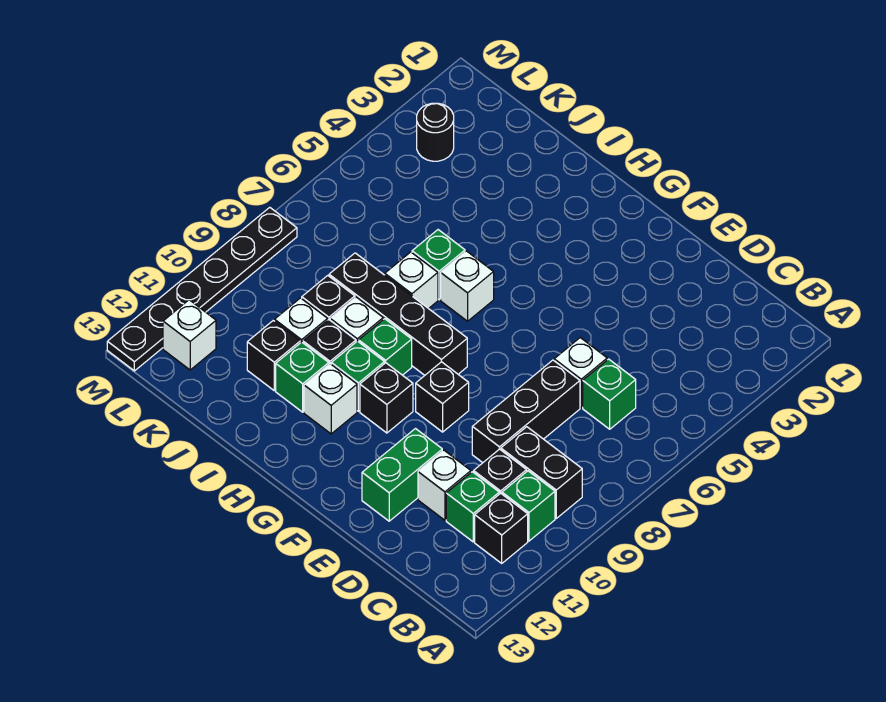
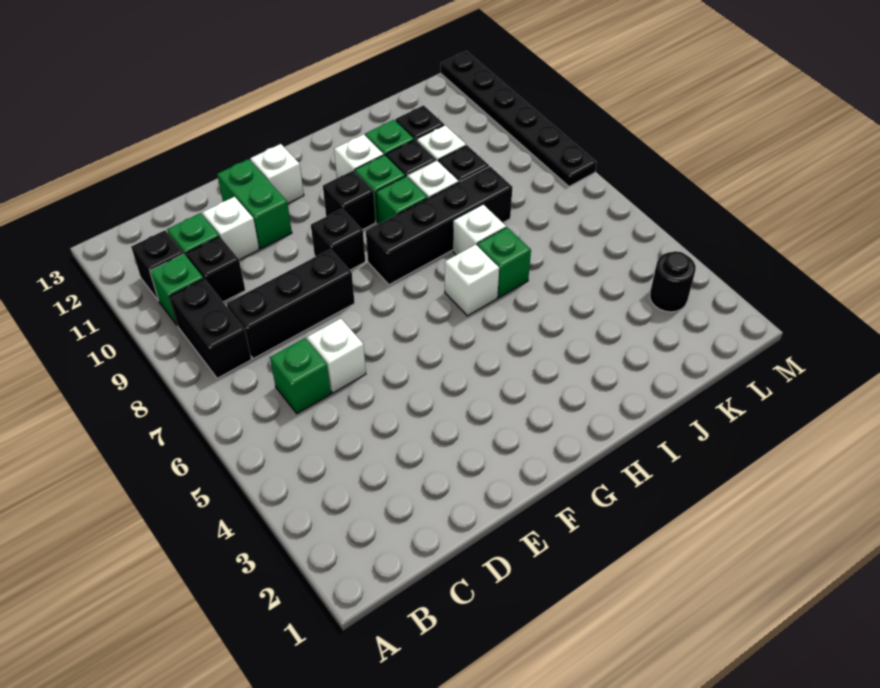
black brick B9:C9 level 1 -> black brick B8:B9 level 1
black brick D7:D9 level 1 -> black brick C8:E8 level 1
white brick L12 level 1 -> white brick F12 level 1

